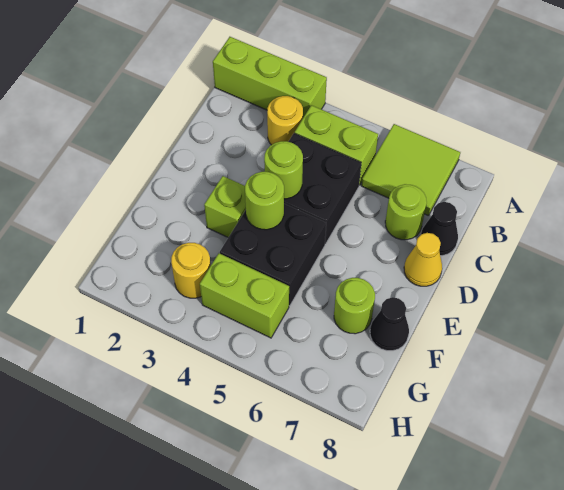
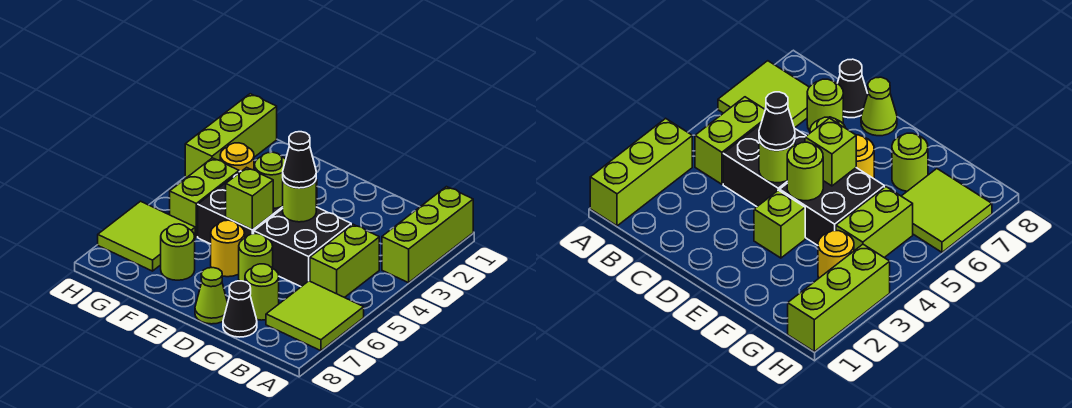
yellow round brick B3 level 1 -> yellow round brick E6 level 1
none -> lime round brick D6 level 1
yellow cone D8 level 1 -> lime cone D8 level 1
none -> lime brick E5 level 2
black cone F8 level 1 -> black cone D4 level 3
none -> lime tile G6:H7 level 1
none -> lime brick H1:H3 level 1

